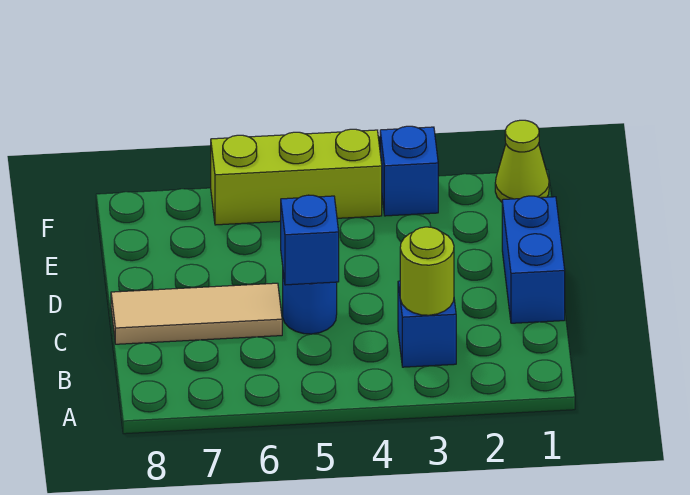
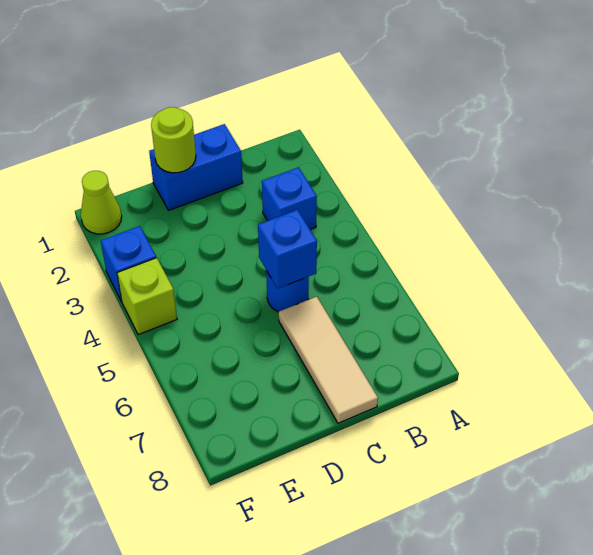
lime round brick B3 level 2 -> lime round brick D1 level 2
lime brick F4:F6 level 1 -> lime brick F4 level 1

